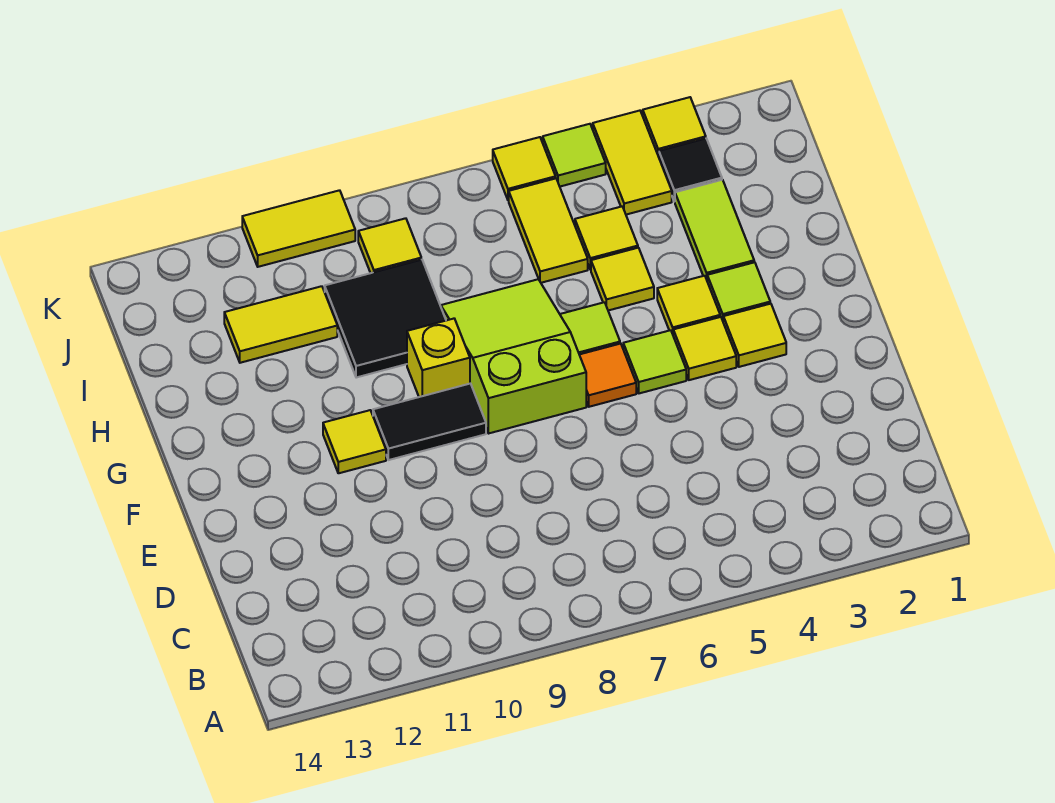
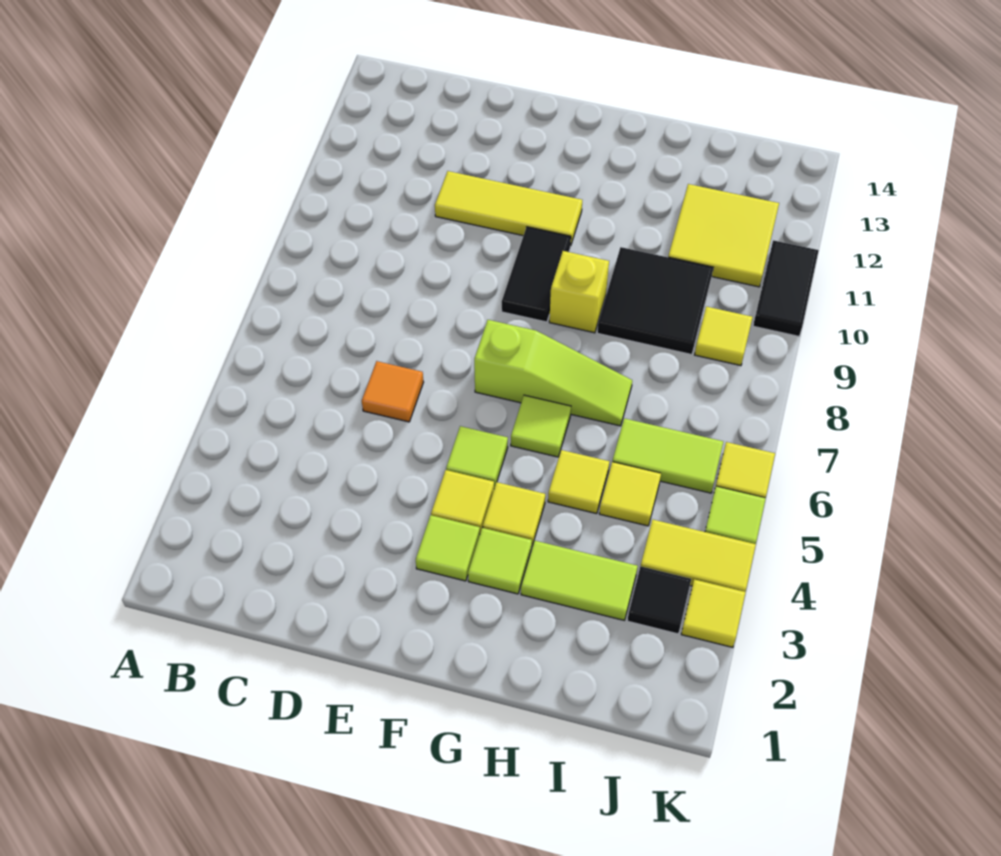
yellow tile F3 level 1 -> lime tile F3 level 1
orange tile F6 level 1 -> orange tile D6 level 1
lime slope F7:H8 level 1 top F -> lime slope F7:H7 level 1 top F
yellow tile F11 level 1 -> yellow tile D11:F11 level 1
yellow tile I6:J6 level 1 -> lime tile I6:J6 level 1
yellow tile I11:I12 level 1 -> yellow tile I11:J12 level 1
yellow tile K10:K11 level 1 -> black tile K10:K11 level 1

